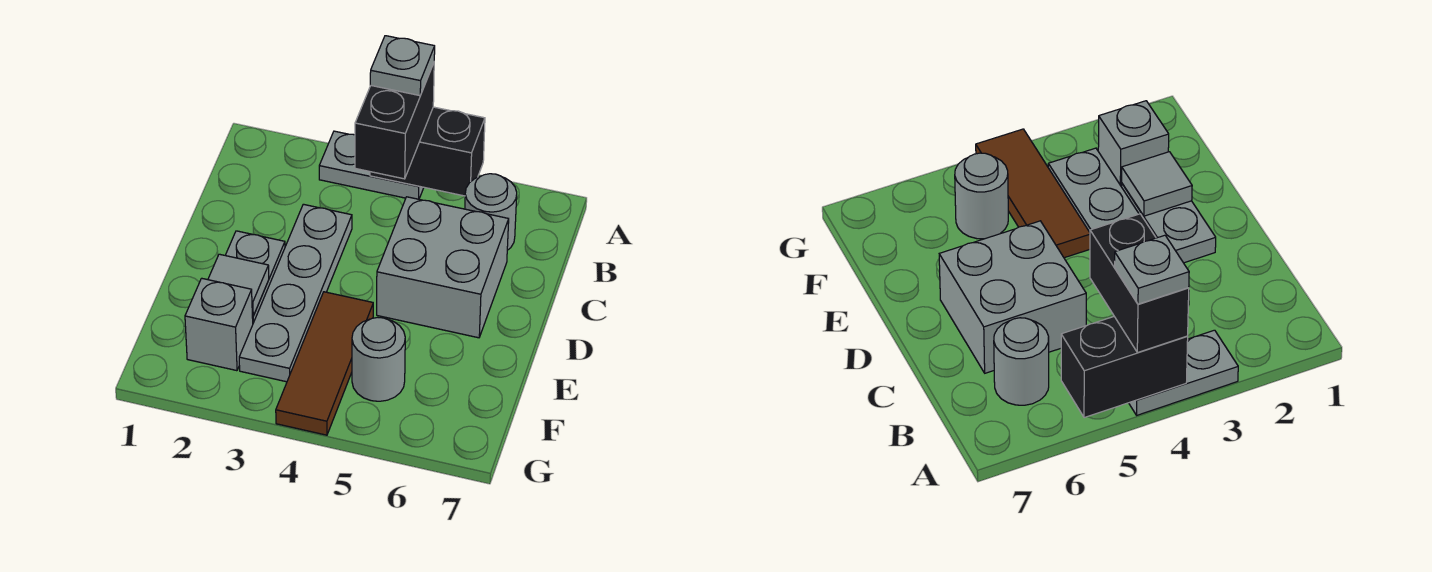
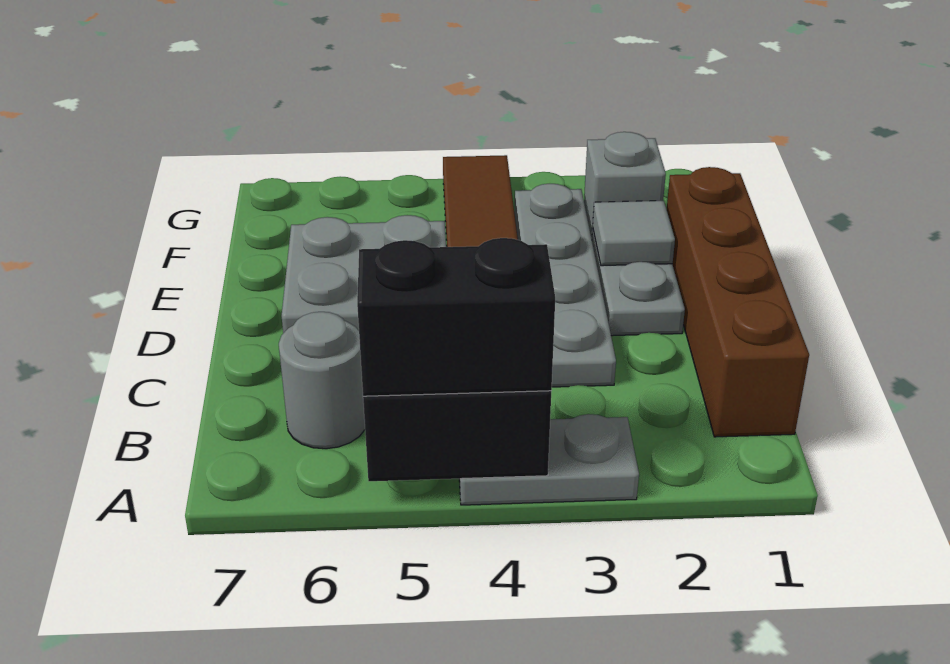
black brick A4:B4 level 3 -> black brick A4:A5 level 3
grey plate A4 level 4 -> none
none -> brown brick B1:E1 level 1
grey round brick F5 level 1 -> none

